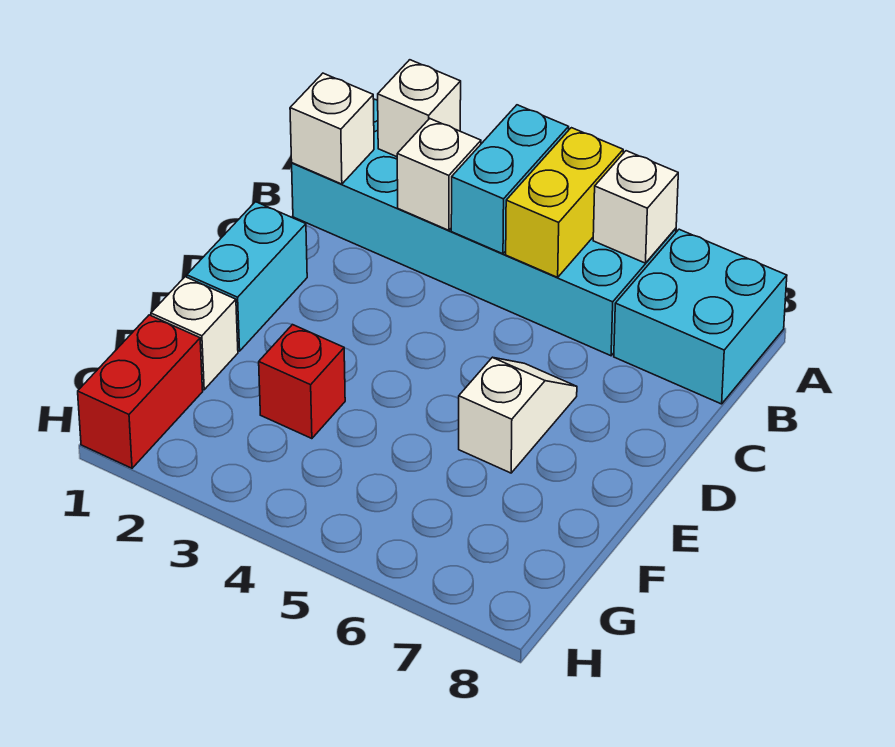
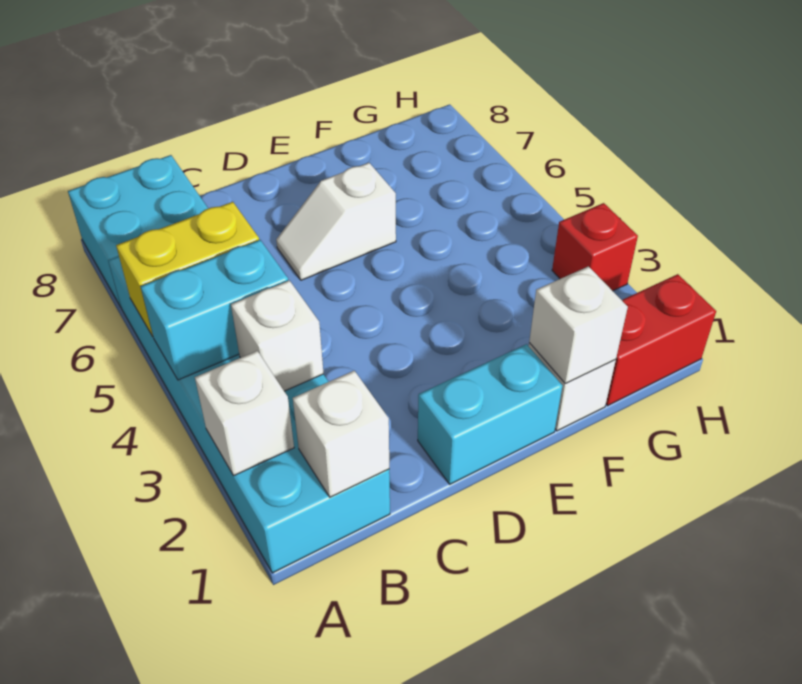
white brick A6 level 2 -> white brick F1 level 2
red brick F3 level 1 -> red brick H3 level 1

